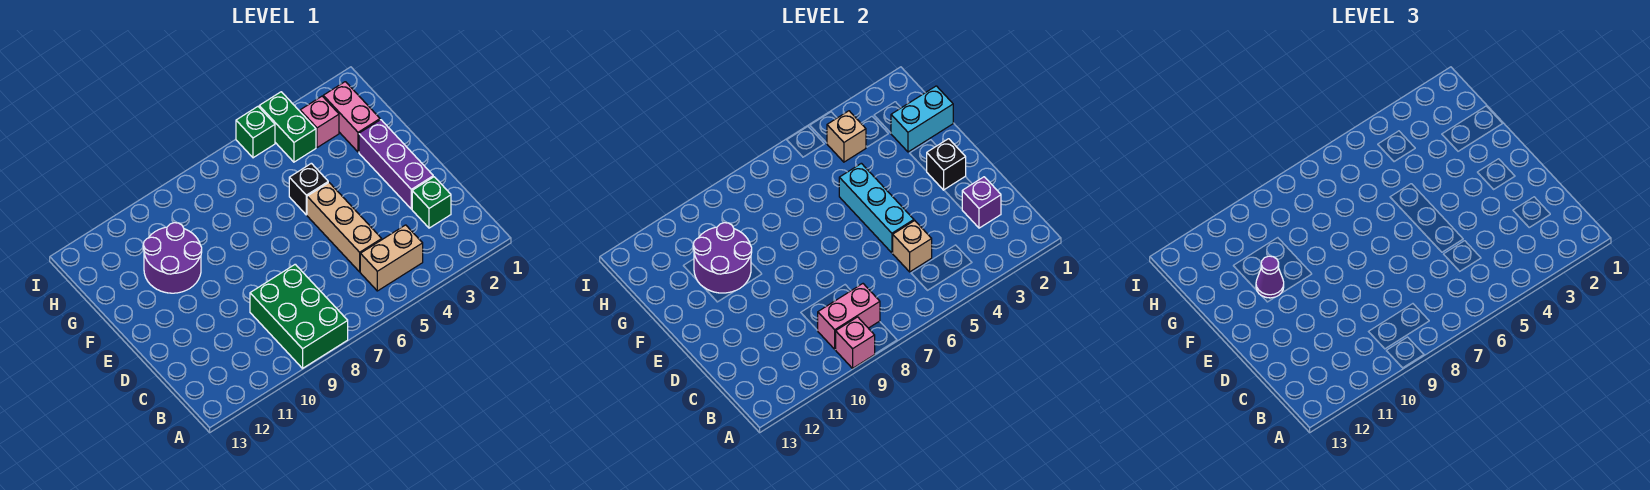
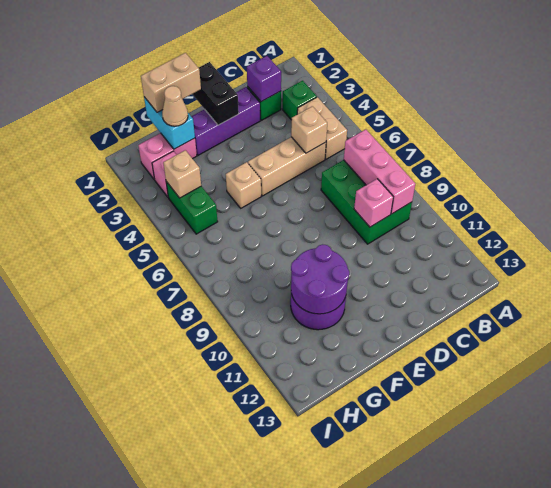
green brick A8:C9 level 1 -> green brick B7:C9 level 1
pink brick A9 level 2 -> pink brick C9 level 2
pink brick B8:B9 level 2 -> pink brick B7:B9 level 2
cyan brick D5:F5 level 2 -> none
black brick E2 level 2 -> black brick E1:E2 level 2
none -> tan brick F1:G1 level 3
black brick F5 level 1 -> tan brick F5 level 1
purple cone F11 level 3 -> none
none -> tan cone G2 level 3
green brick H4:I4 level 1 -> green brick H4:H5 level 1
green brick I5 level 1 -> green brick B3 level 1

